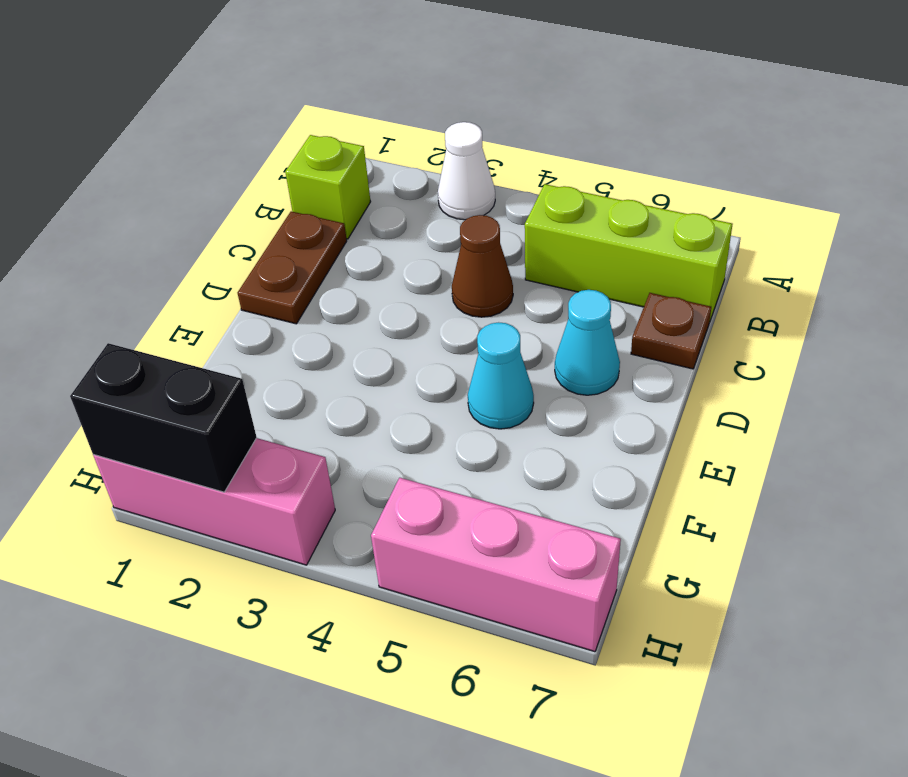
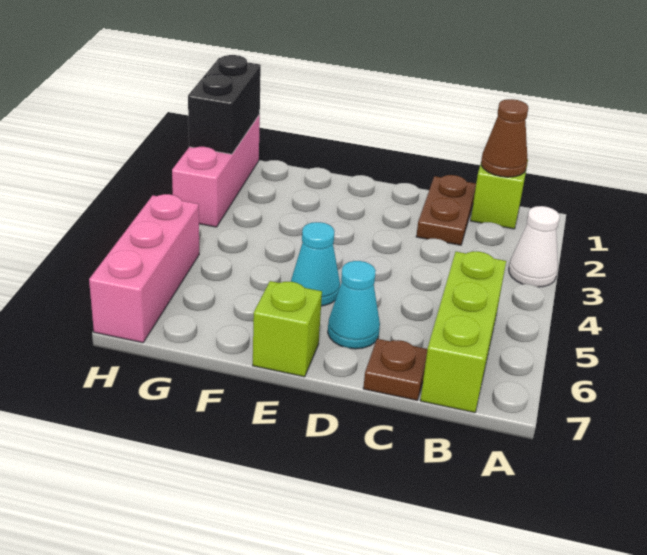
brown plate C1:D1 level 1 -> brown plate C1:C2 level 1
brown cone C4 level 1 -> brown cone B1 level 2
none -> lime brick E7 level 1

